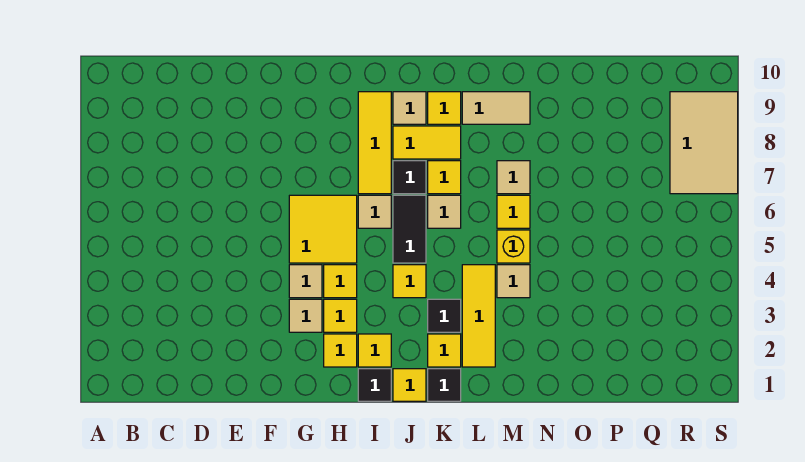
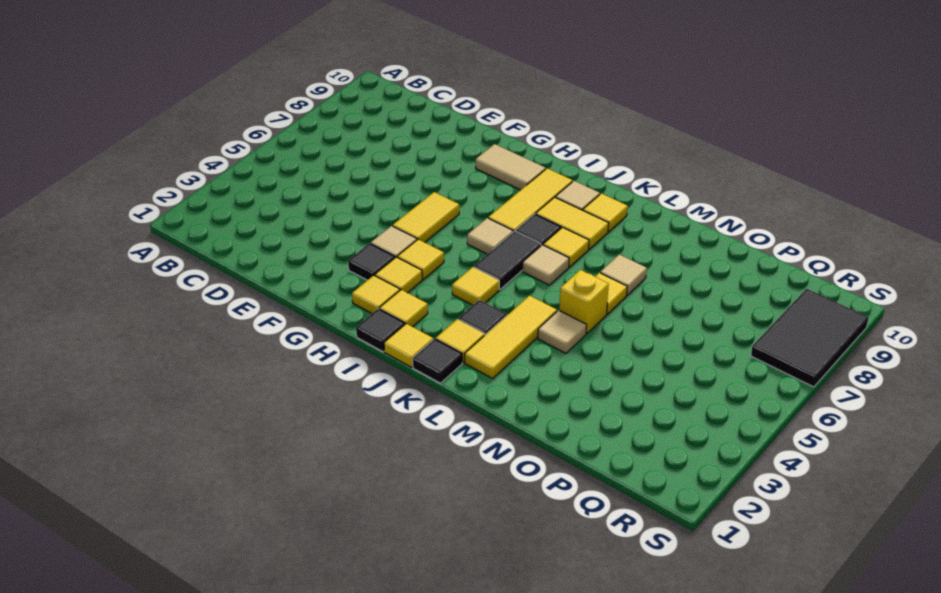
tan tile G3 level 1 -> black tile G3 level 1
yellow tile G5:H6 level 1 -> yellow tile G5:G6 level 1
tan tile L9:M9 level 1 -> tan tile G9:H9 level 1
tan tile R7:S9 level 1 -> black tile R7:S9 level 1

